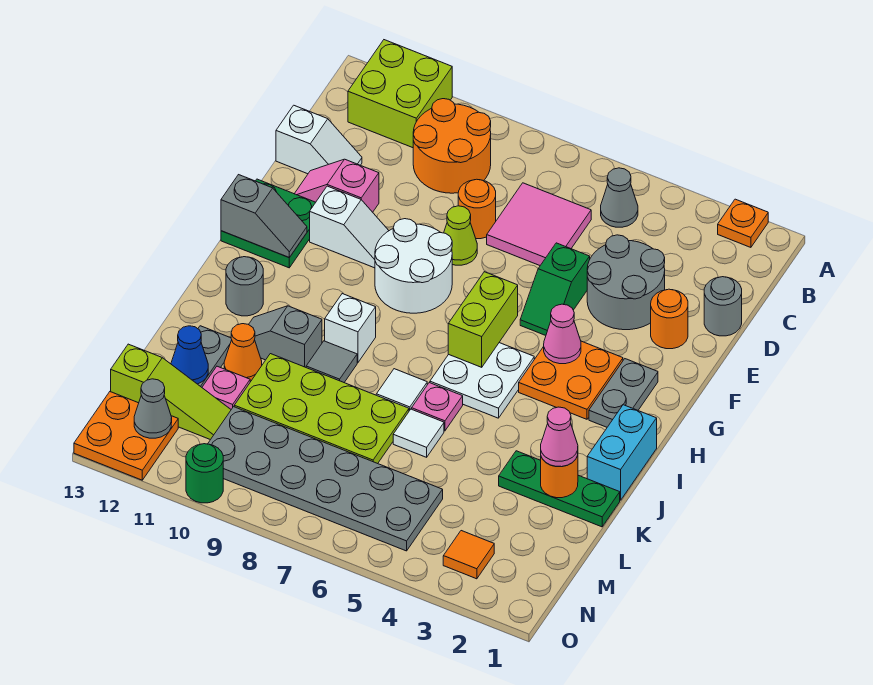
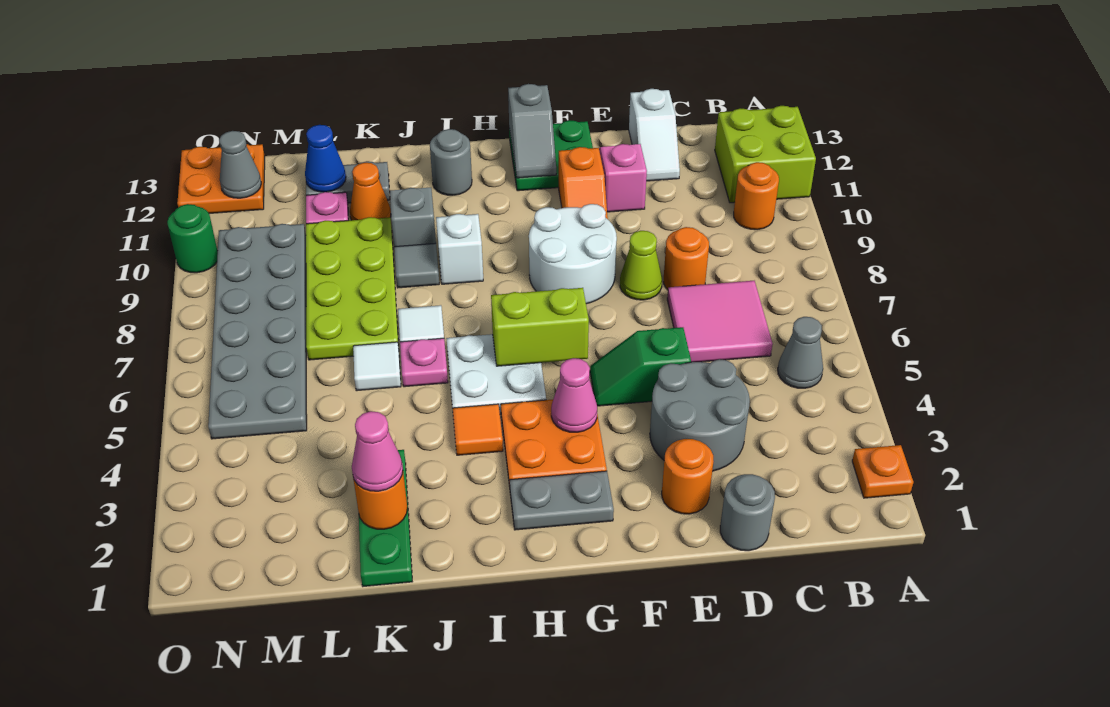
orange round brick B9:C10 level 1 -> orange round brick B10 level 1
white slope F10:F11 level 1 top 11 -> orange slope F10:F11 level 1 top 11
cyan brick I1:J1 level 1 -> none
lime slope M11:M13 level 1 top 13 -> none
orange tile N3 level 1 -> orange tile I4 level 1

